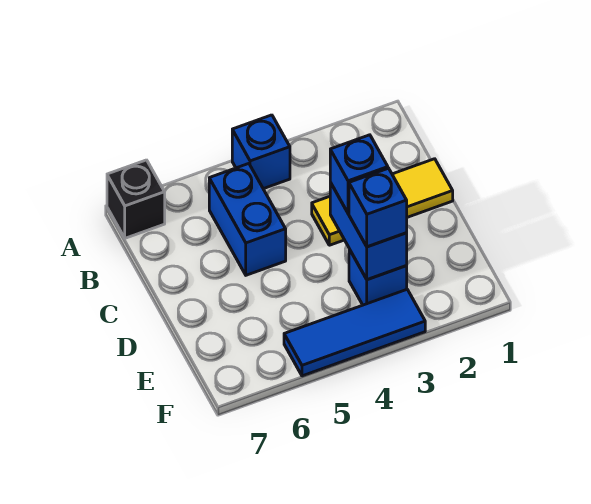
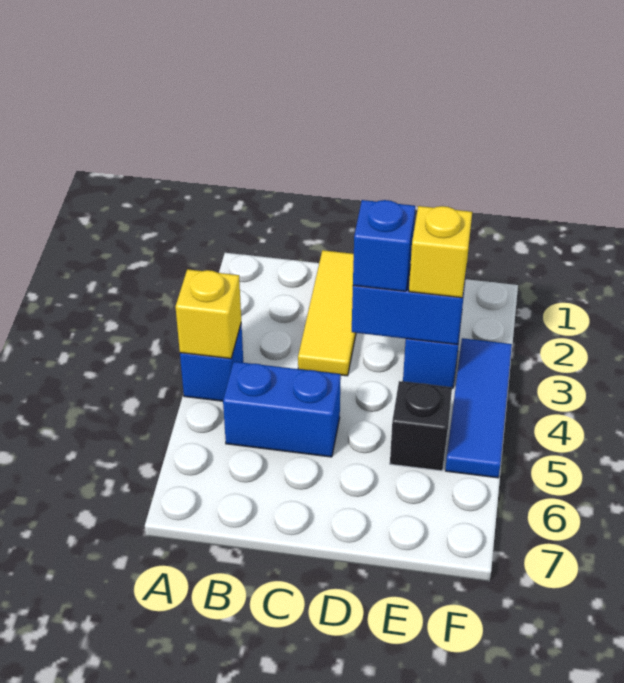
none -> yellow brick A4 level 2
black brick A7 level 1 -> black brick E5 level 1
blue brick E3 level 3 -> yellow brick E3 level 3

